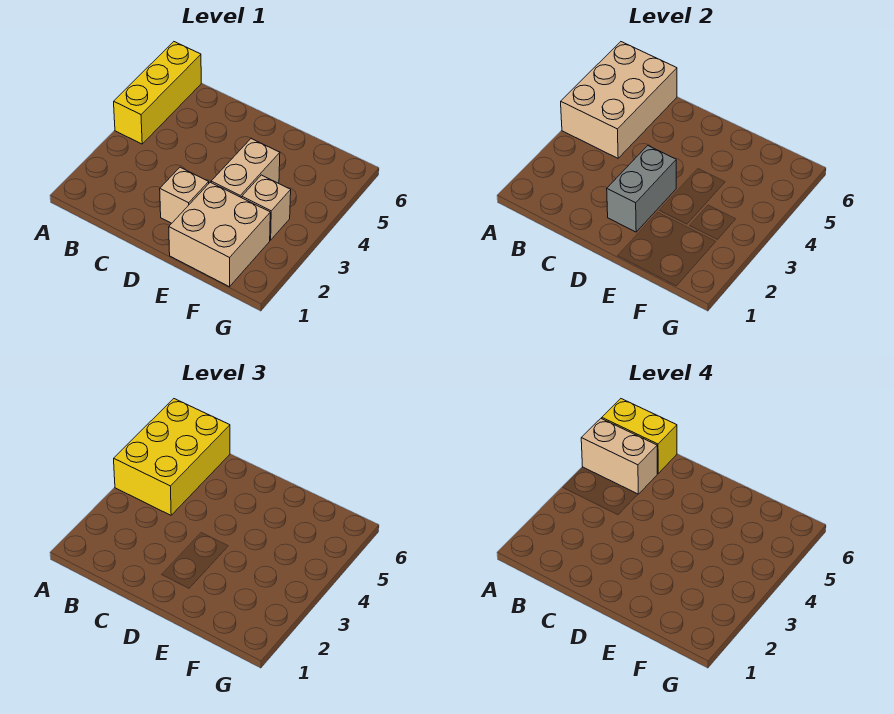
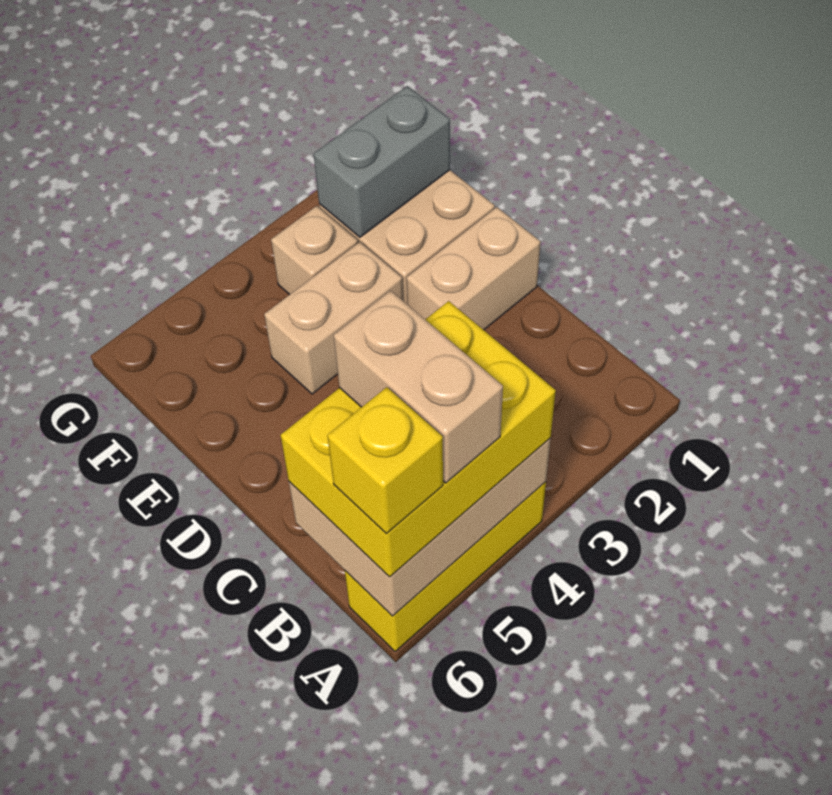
yellow brick A6:B6 level 4 -> yellow brick A6 level 4
tan brick D2 level 1 -> tan brick D1:D2 level 1
grey brick D2:D3 level 2 -> grey brick F1:F2 level 2

